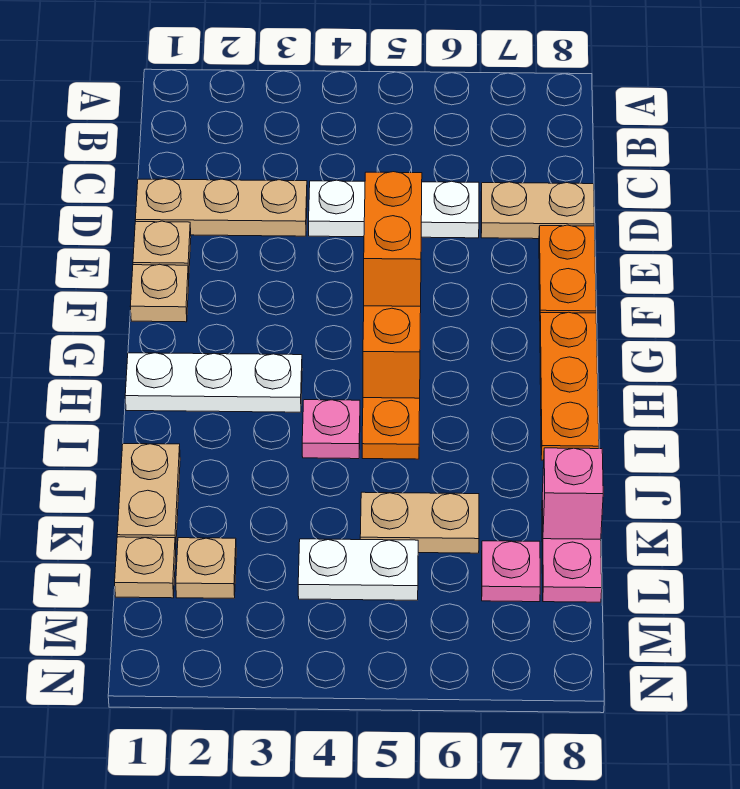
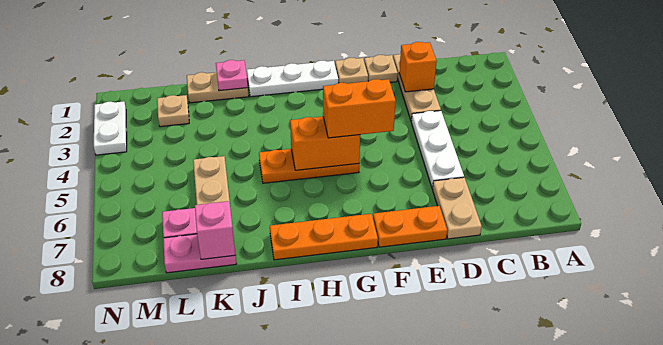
none -> orange brick D2 level 2
white plate H1:H3 level 1 -> white plate G1:I1 level 1
pink plate I4 level 1 -> pink plate J1 level 2
tan plate L1 level 1 -> none
white plate L4:L5 level 1 -> white plate N2:N3 level 1

